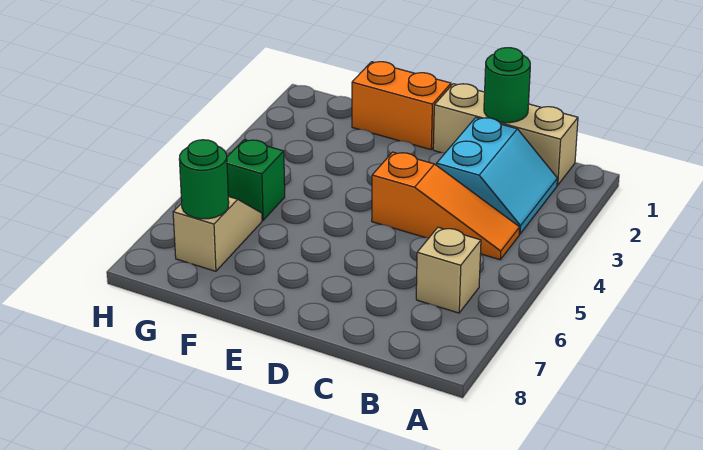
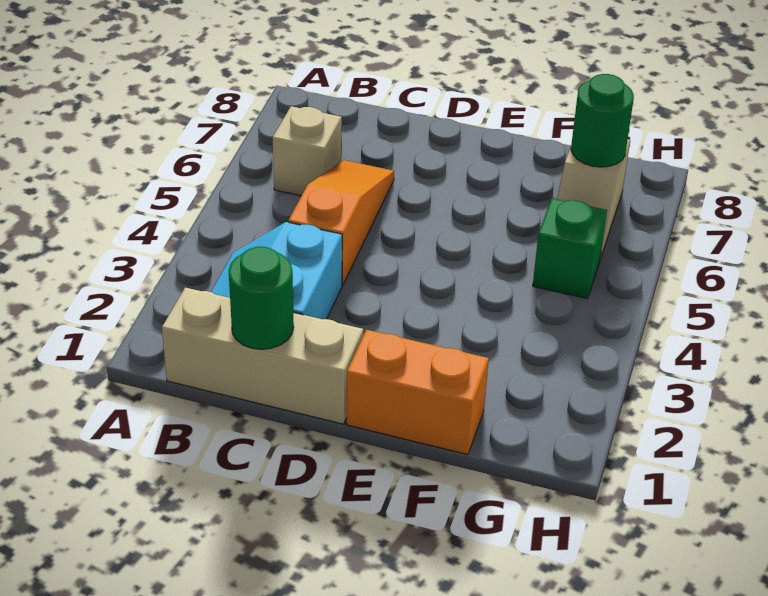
orange slope B4:D4 level 1 top D -> orange slope C4:C6 level 1 top 4

